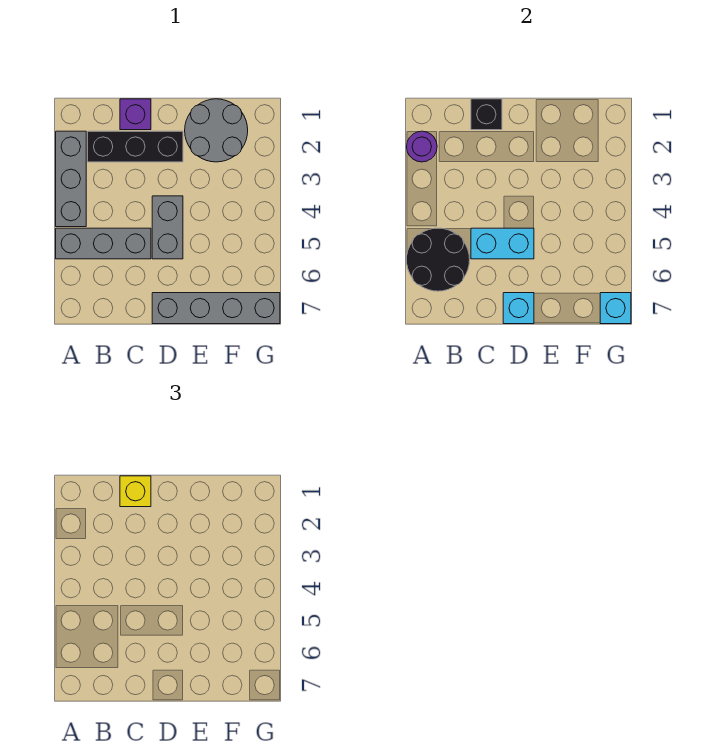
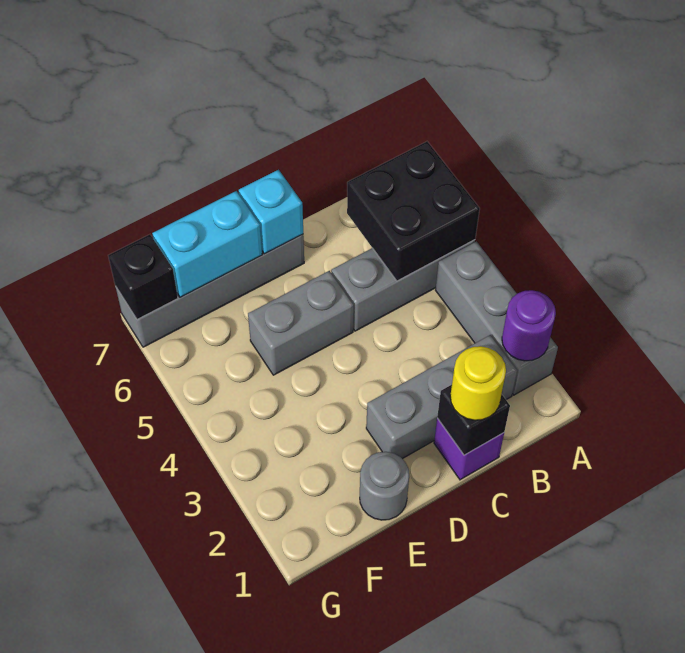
black round brick A5:B6 level 2 -> black brick A5:B6 level 2
black brick B2:D2 level 1 -> grey brick B2:D2 level 1
yellow brick C1 level 3 -> yellow round brick C1 level 3
cyan brick C5:D5 level 2 -> cyan brick E7:F7 level 2
grey brick D4:D5 level 1 -> grey brick D5:E5 level 1
grey round brick E1:F2 level 1 -> grey round brick E1 level 1
cyan brick G7 level 2 -> black brick G7 level 2

